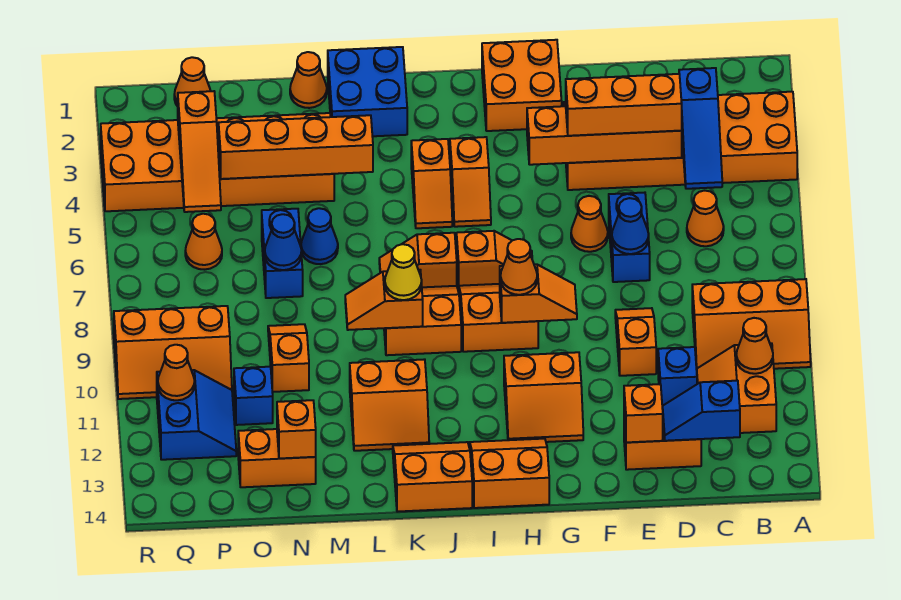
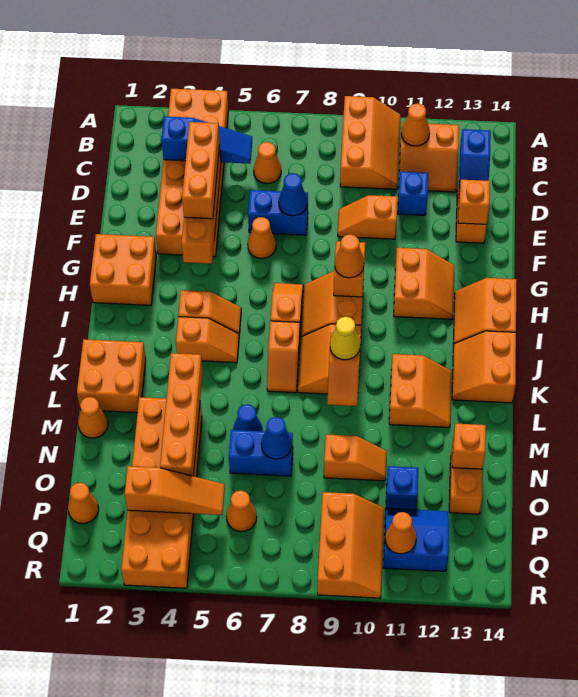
blue brick K1:L2 level 1 -> orange brick K1:L2 level 1
orange slope N9:N10 level 1 top 10 -> orange slope N9:N10 level 1 top 9

